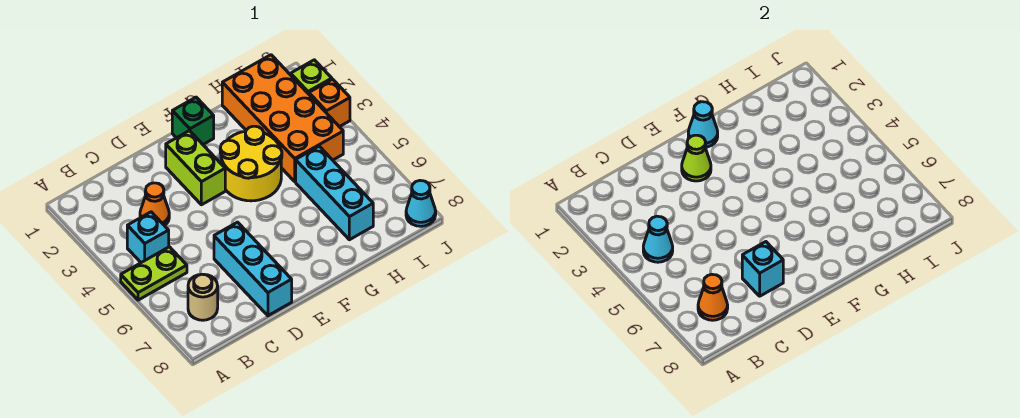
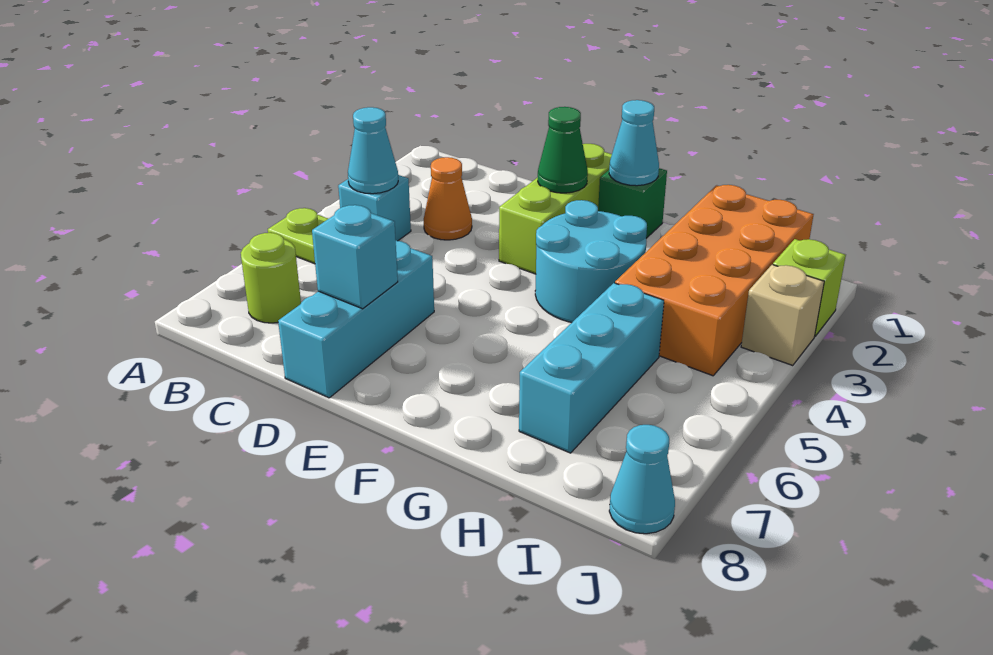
tan round brick B7 level 1 -> lime round brick B7 level 1
orange cone B7 level 2 -> none
lime brick E2:E3 level 1 -> lime brick E1:E3 level 1
lime cone E2 level 2 -> green cone E2 level 2
yellow round brick F3:G4 level 1 -> cyan round brick F3:G4 level 1
orange brick J3 level 1 -> tan brick J3 level 1

